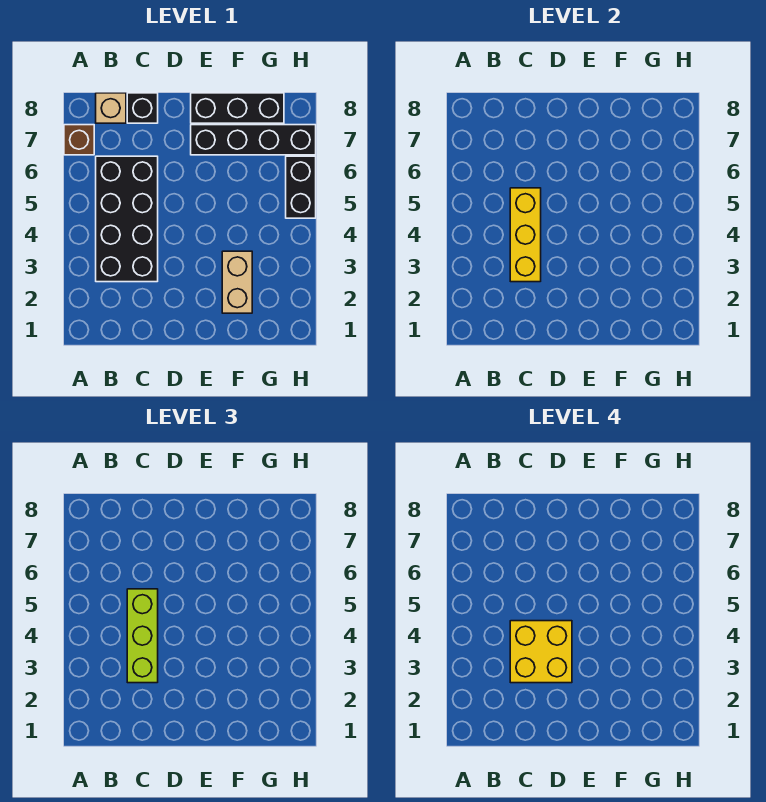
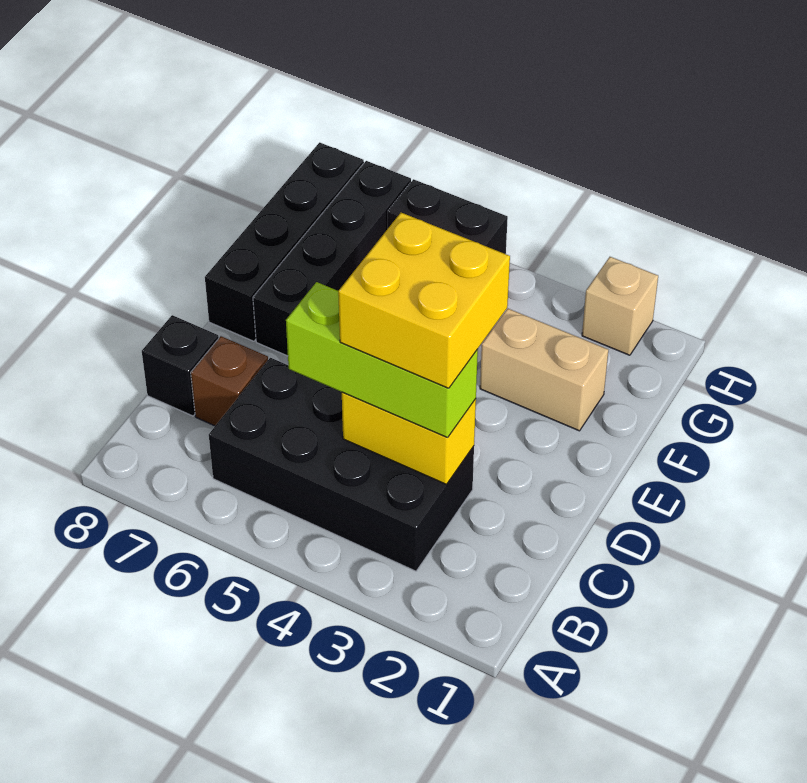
brown brick A7 level 1 -> brown brick C7 level 1
tan brick B8 level 1 -> tan brick H2 level 1
yellow brick C3:C5 level 2 -> yellow brick C3:C4 level 2
black brick E8:G8 level 1 -> black brick E8:H8 level 1

